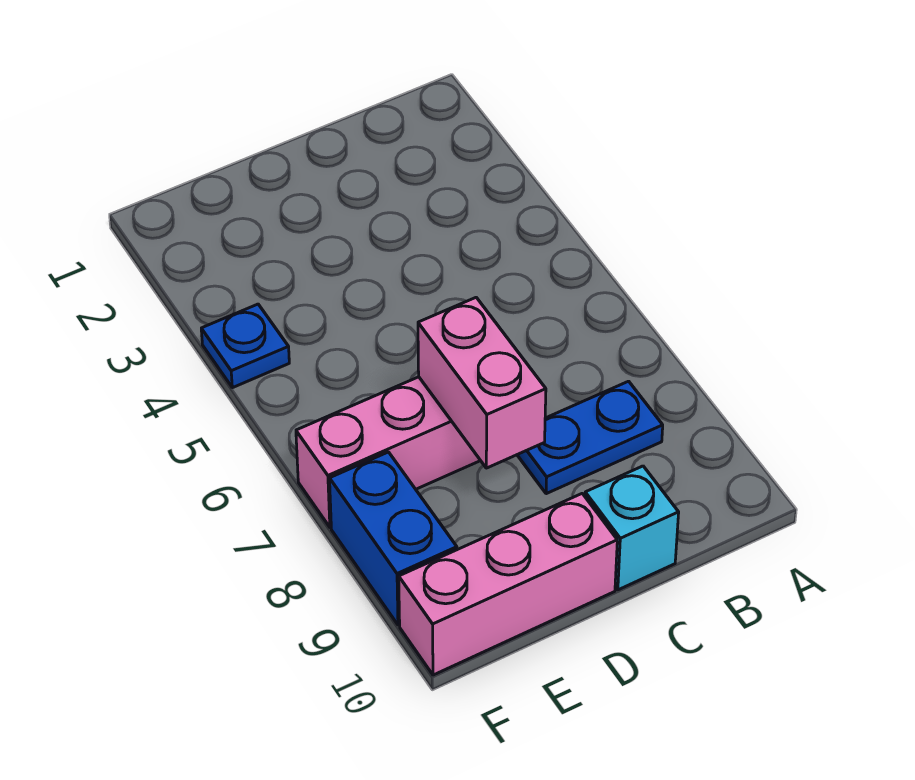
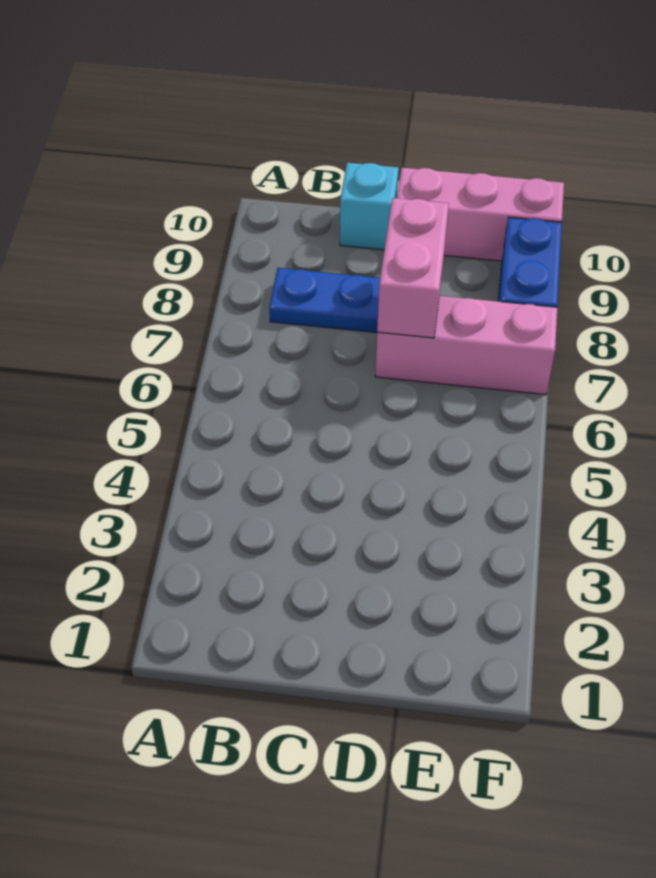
blue plate F4 level 1 -> none

